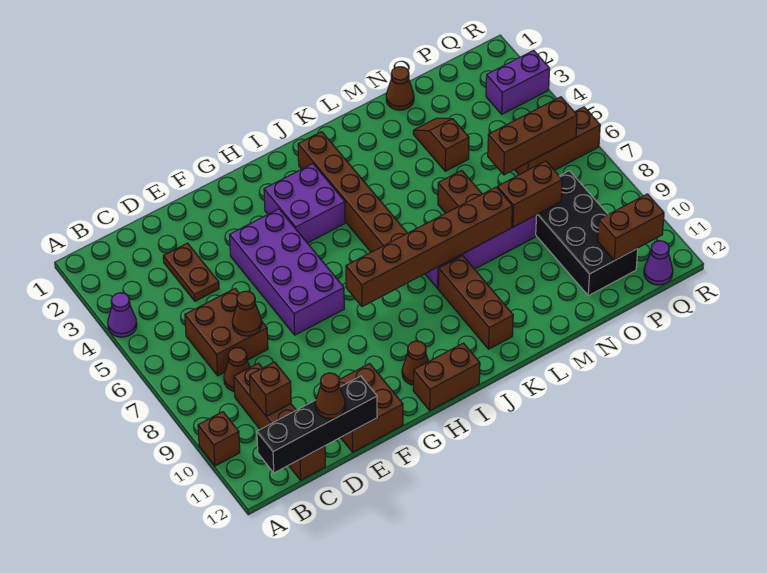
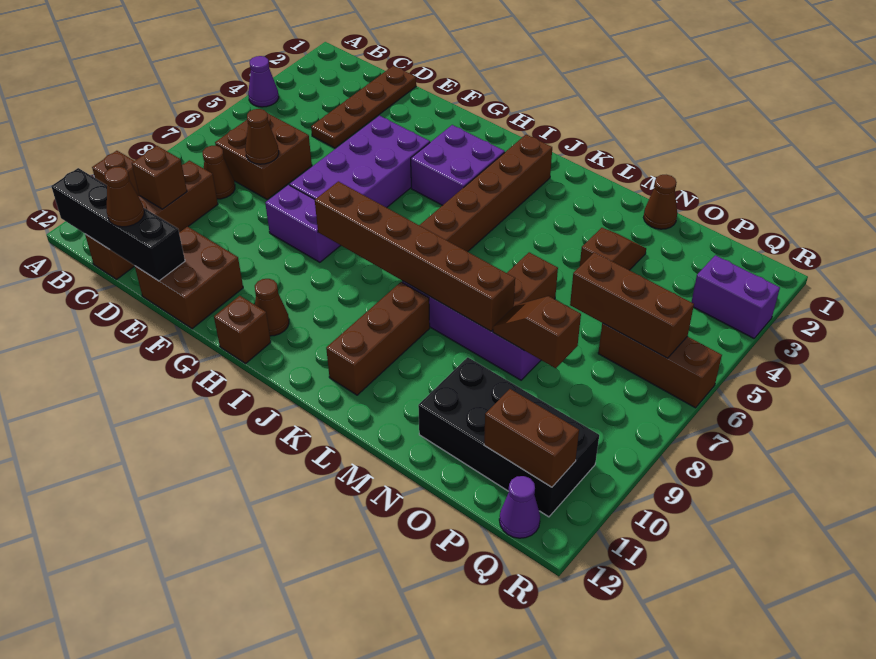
brown plate D3:D4 level 1 -> brown plate D1:D4 level 1
none -> purple brick F8:G8 level 1
brown brick H12:I12 level 1 -> brown brick H12 level 1
brown brick N8:O8 level 2 -> brown slope N8:O8 level 2 top O
black brick O8:P11 level 1 -> black brick N10:Q11 level 1

